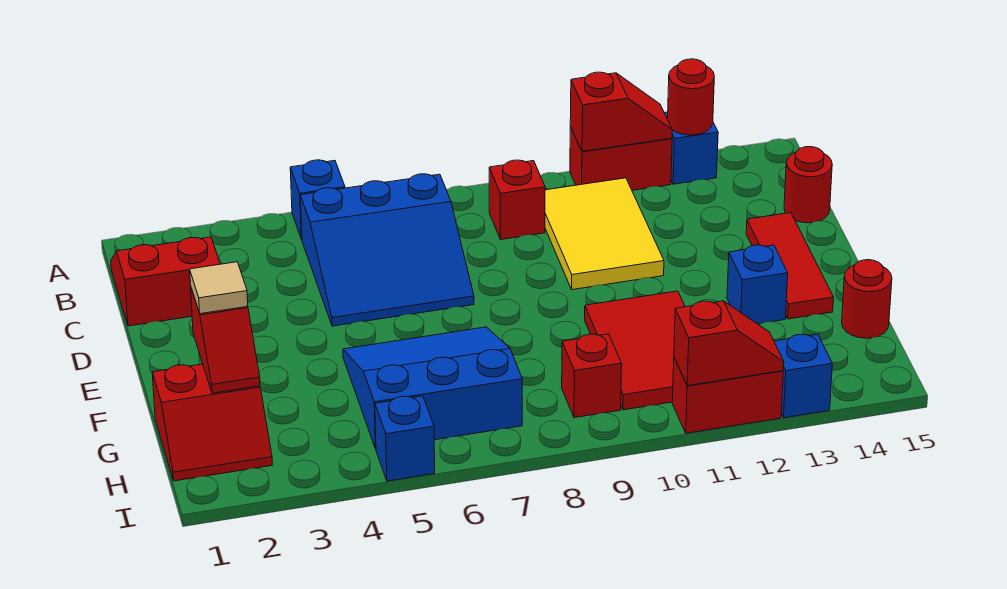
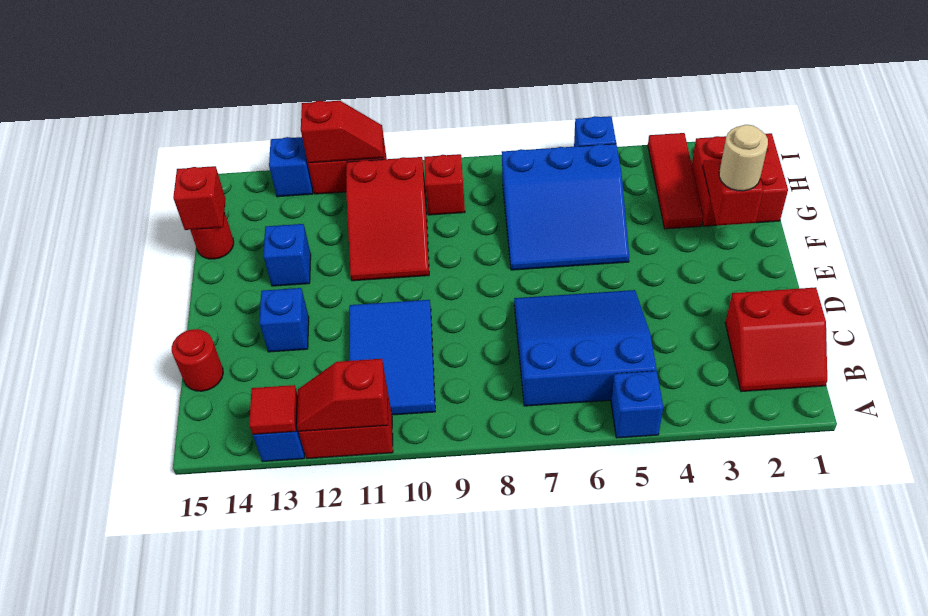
red round brick A13 level 2 -> red tile A13 level 2
red brick B9 level 1 -> red brick G15 level 2
yellow tile B10:D11 level 1 -> blue tile B10:D11 level 1
none -> blue brick D13 level 1
red tile D14:F14 level 1 -> red tile G3:I3 level 1
tan tile F2 level 3 -> tan round brick F2 level 3
red tile F10:H11 level 1 -> red slope F10:H11 level 1 top H
red slope G1:H2 level 1 top G -> red brick G1:H2 level 1
red slope I11:I12 level 2 top 11 -> red slope I11:I12 level 2 top 12

